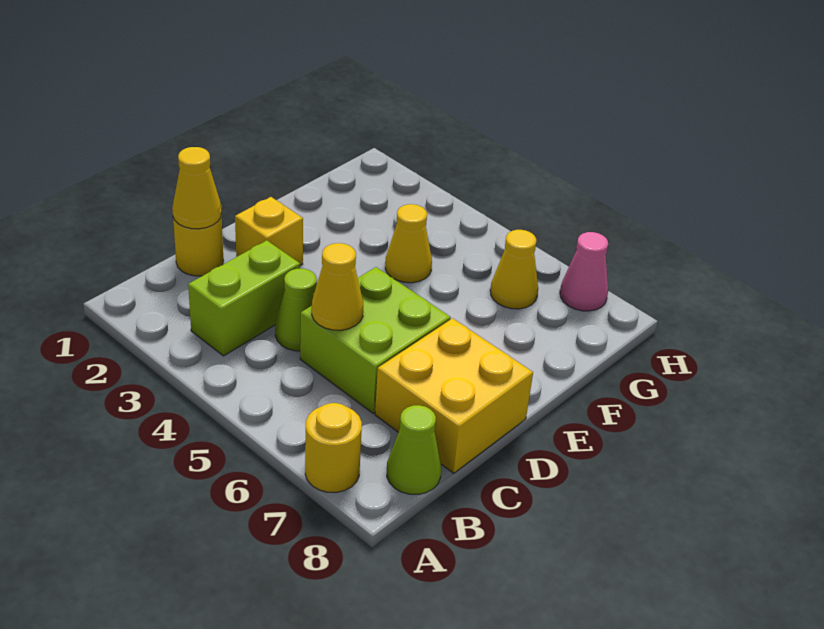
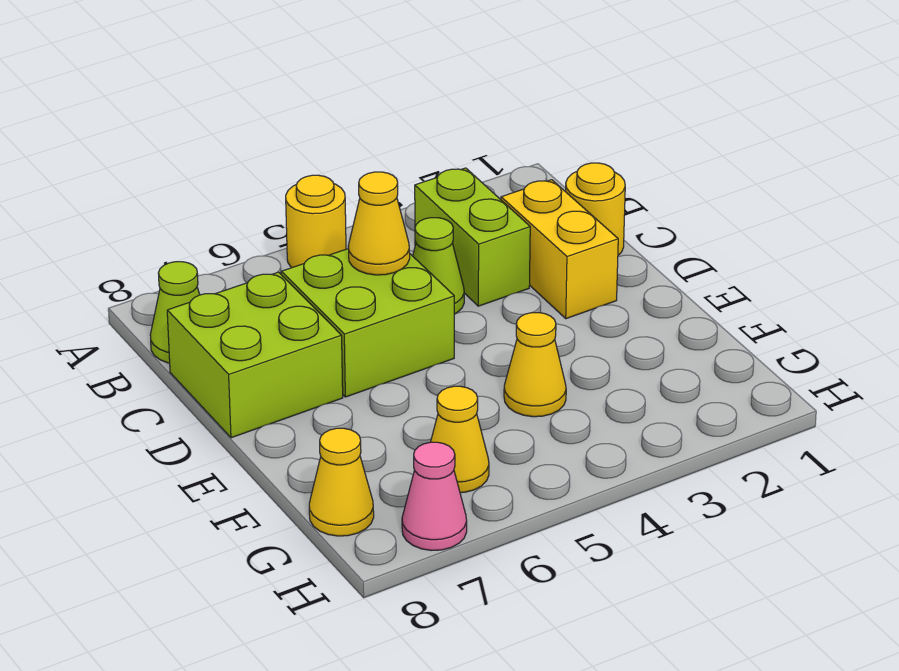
yellow round brick A7 level 1 -> yellow round brick A5 level 1
yellow cone C1 level 2 -> yellow cone G8 level 1
yellow brick C7:D8 level 1 -> lime brick C7:D8 level 1
yellow brick D2 level 1 -> yellow brick C2:D2 level 1

